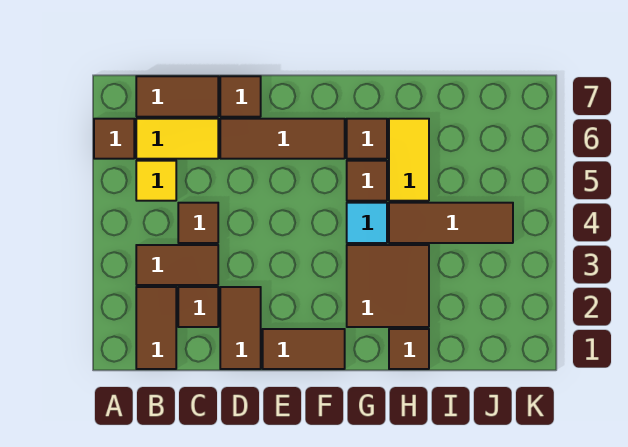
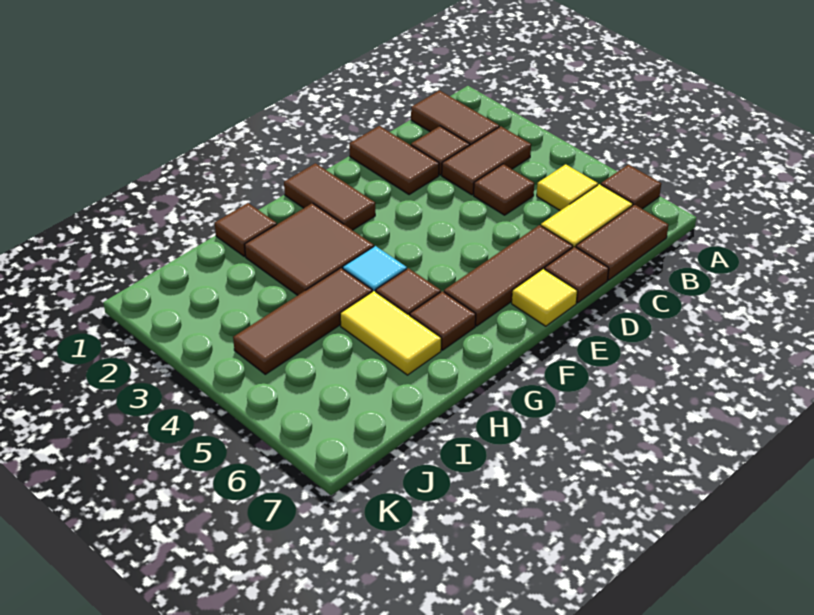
brown tile E1:F1 level 1 -> brown tile F1:F2 level 1
none -> yellow tile E7 level 1

